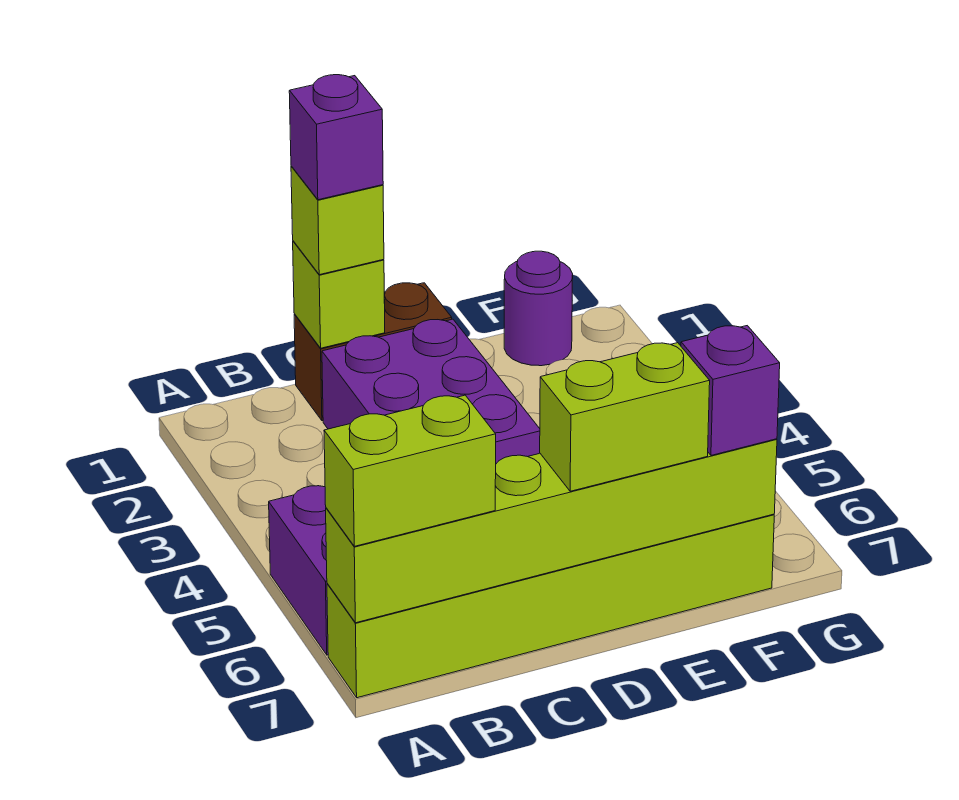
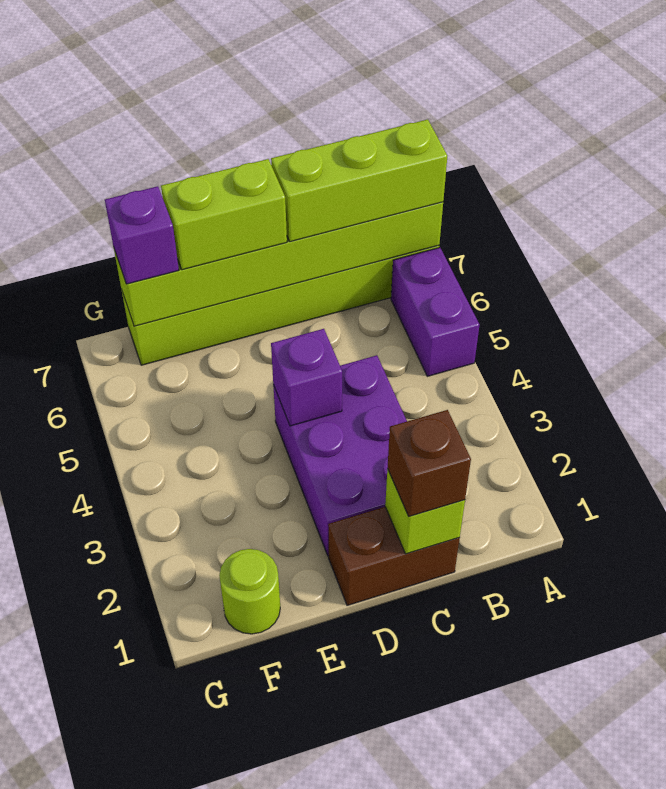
lime brick A7:B7 level 3 -> lime brick A7:C7 level 3
lime brick C1 level 3 -> brown brick C1 level 3
purple brick C1 level 4 -> purple brick D4 level 2
purple round brick F1 level 1 -> lime round brick F1 level 1

